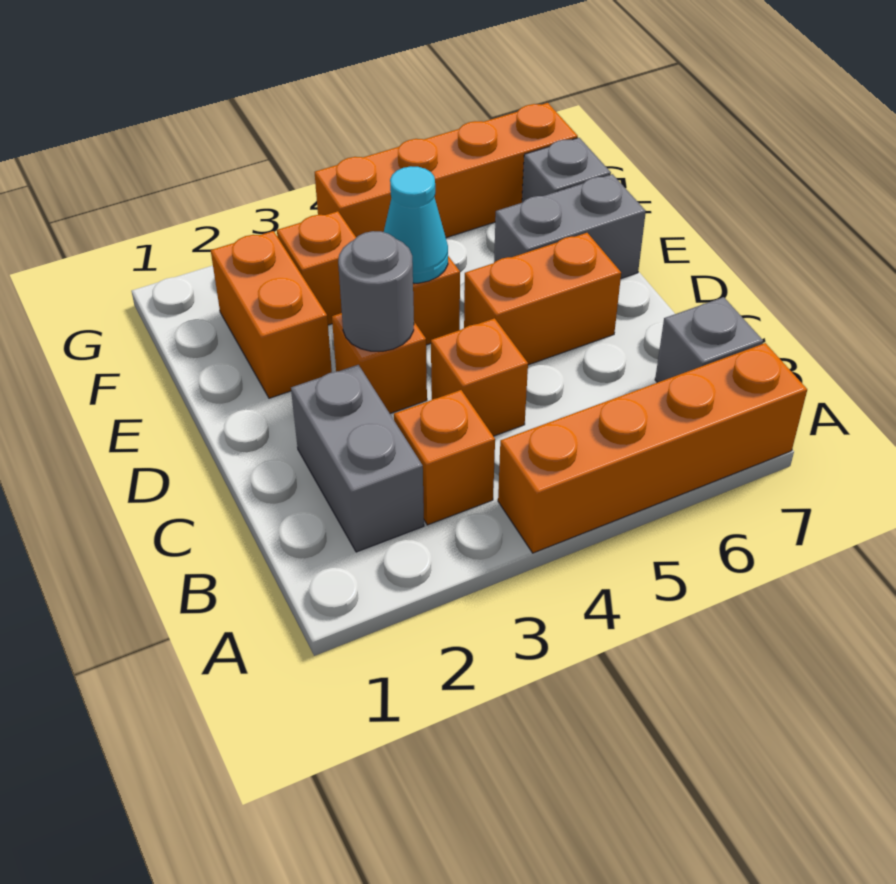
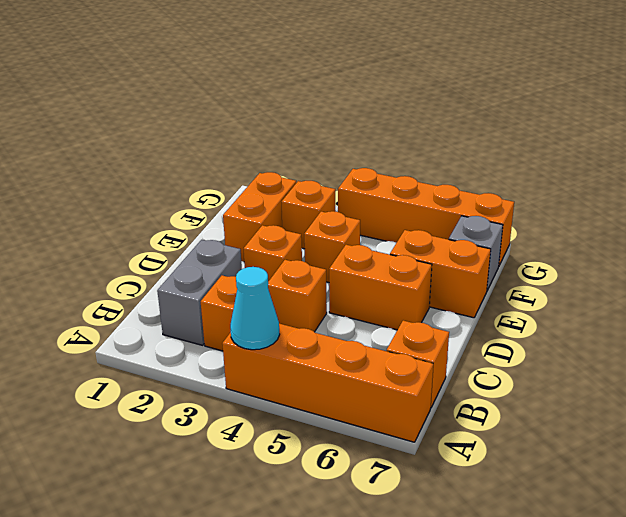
grey brick B7 level 1 -> orange brick B7 level 1
grey round brick D3 level 2 -> none
cyan cone E4 level 2 -> cyan cone A4 level 2
grey brick E6:E7 level 1 -> orange brick E6:E7 level 1

